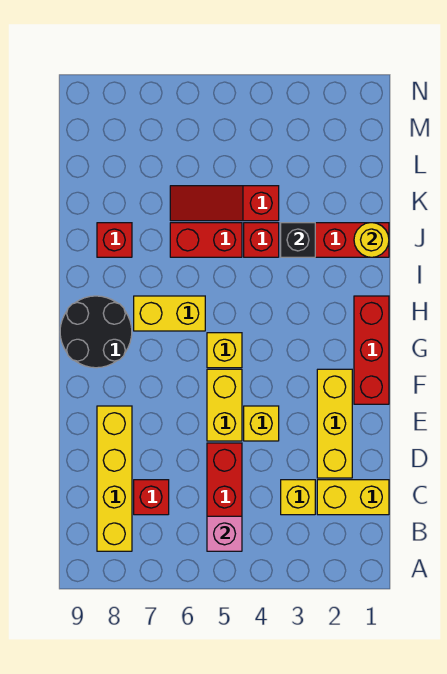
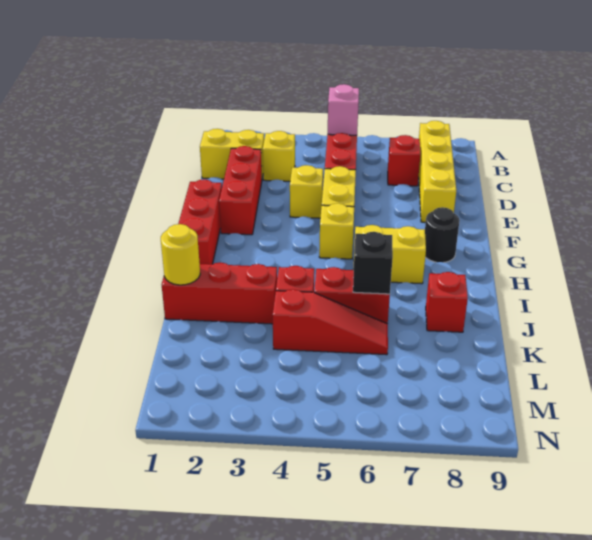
yellow brick D2:F2 level 1 -> red brick D2:F2 level 1
black round brick G8:H9 level 1 -> black round brick G8 level 1
black brick J3 level 2 -> black brick J6 level 2

